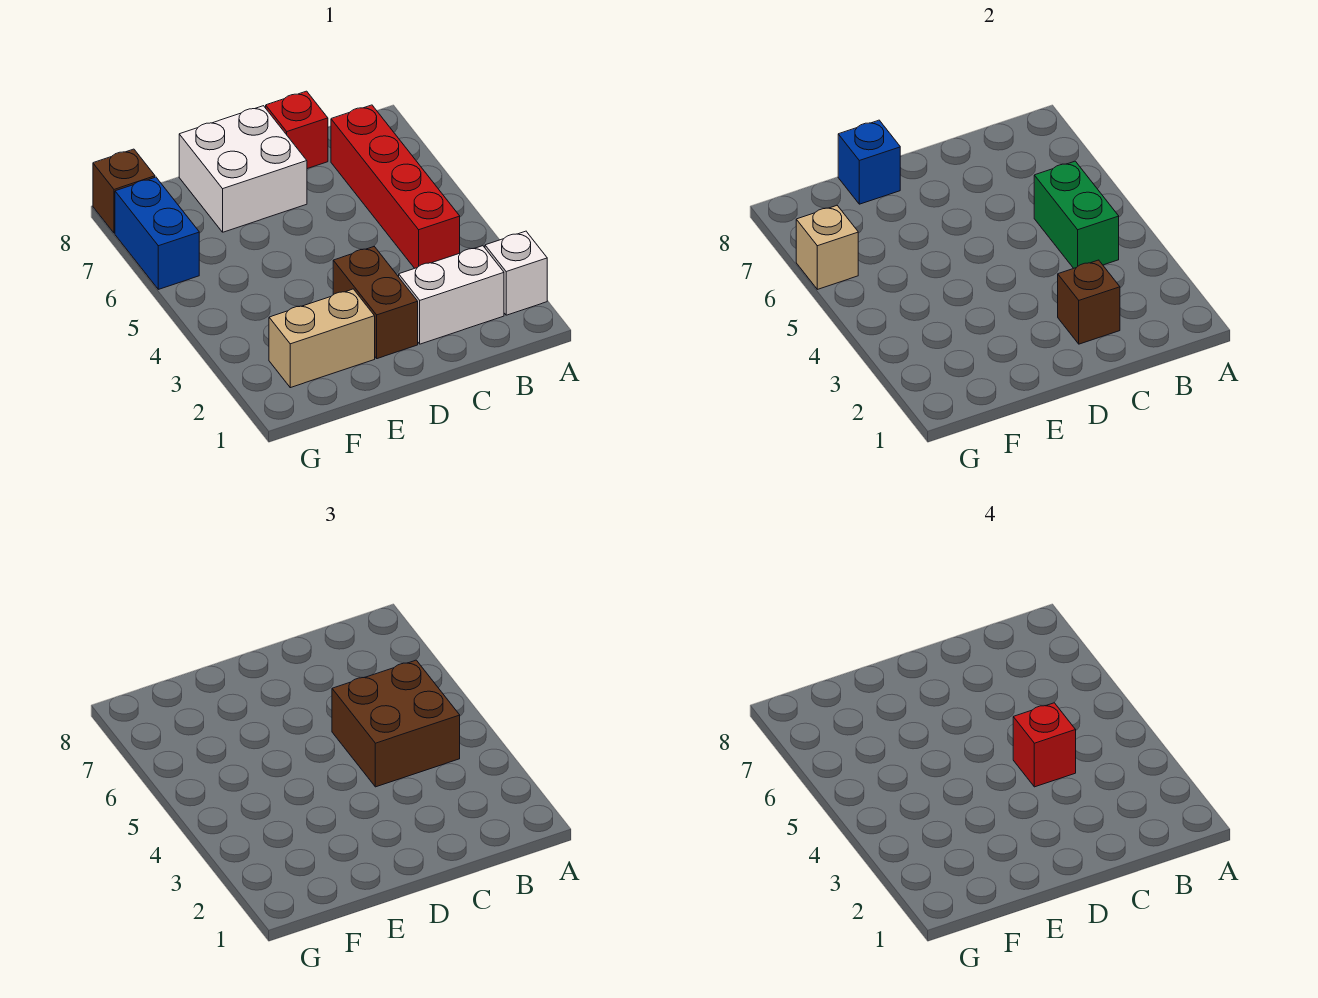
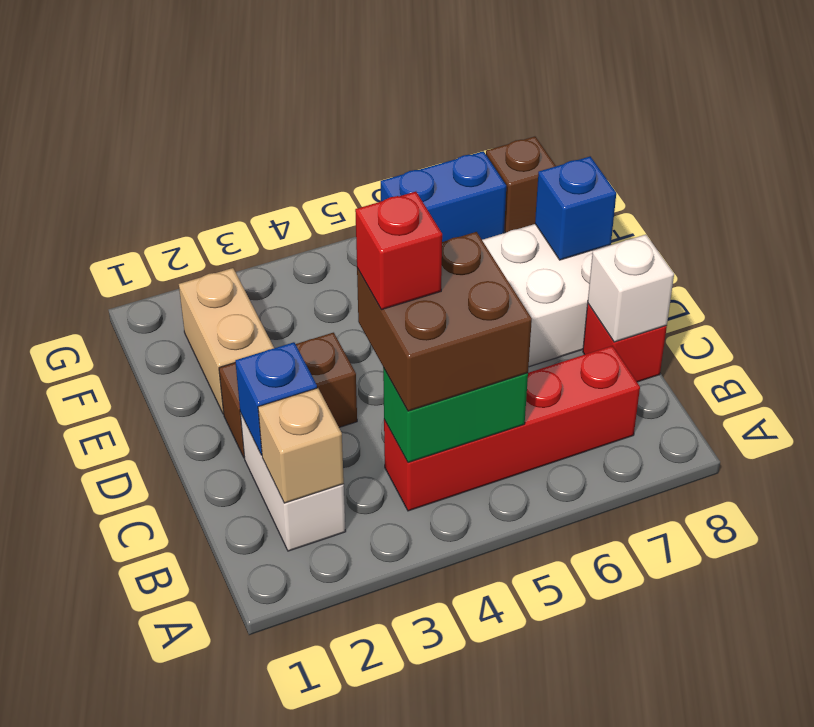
white brick A2 level 1 -> white brick C8 level 2
brown brick C2 level 2 -> blue brick C2 level 2
tan brick G6 level 2 -> tan brick B2 level 2

